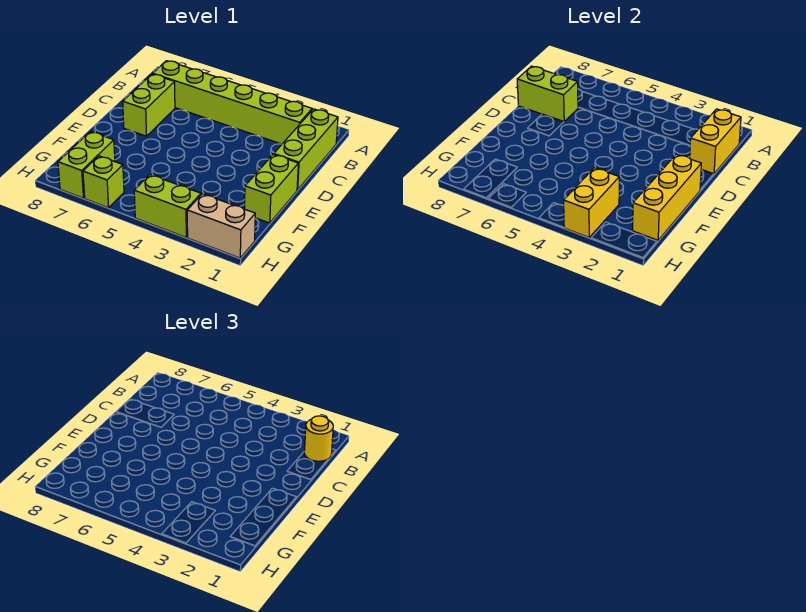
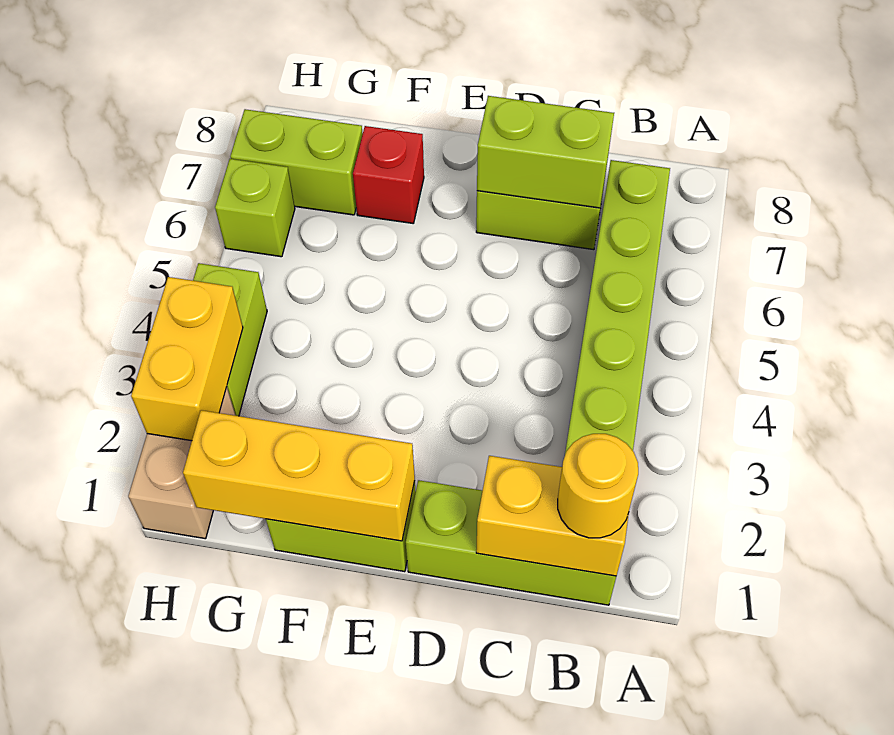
lime brick C7:C8 level 2 -> lime brick C7:D7 level 2
none -> red brick F7 level 1
yellow brick G3:H3 level 2 -> yellow brick H2:H3 level 2

